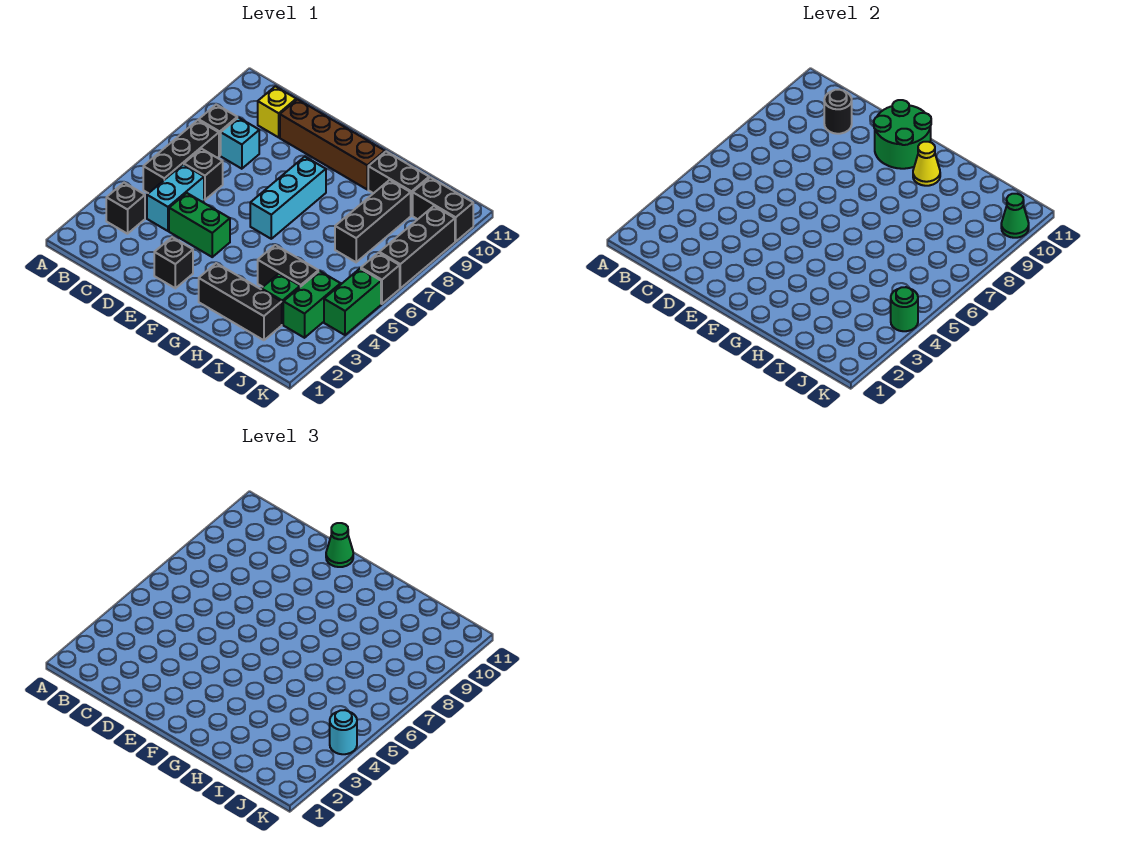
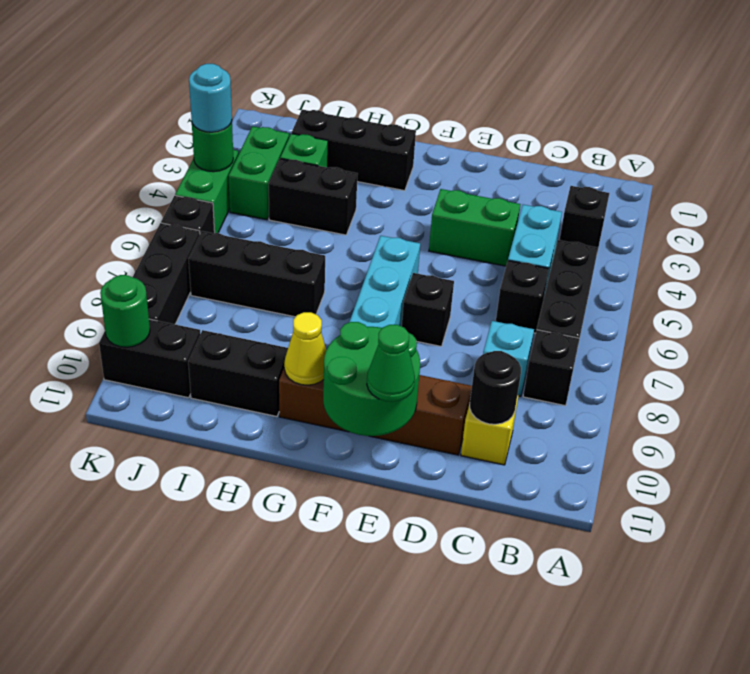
black brick E2 level 1 -> black brick E7 level 1
black brick I7:I9 level 1 -> black brick H7:J7 level 1
green cone K10 level 2 -> green round brick K10 level 2

